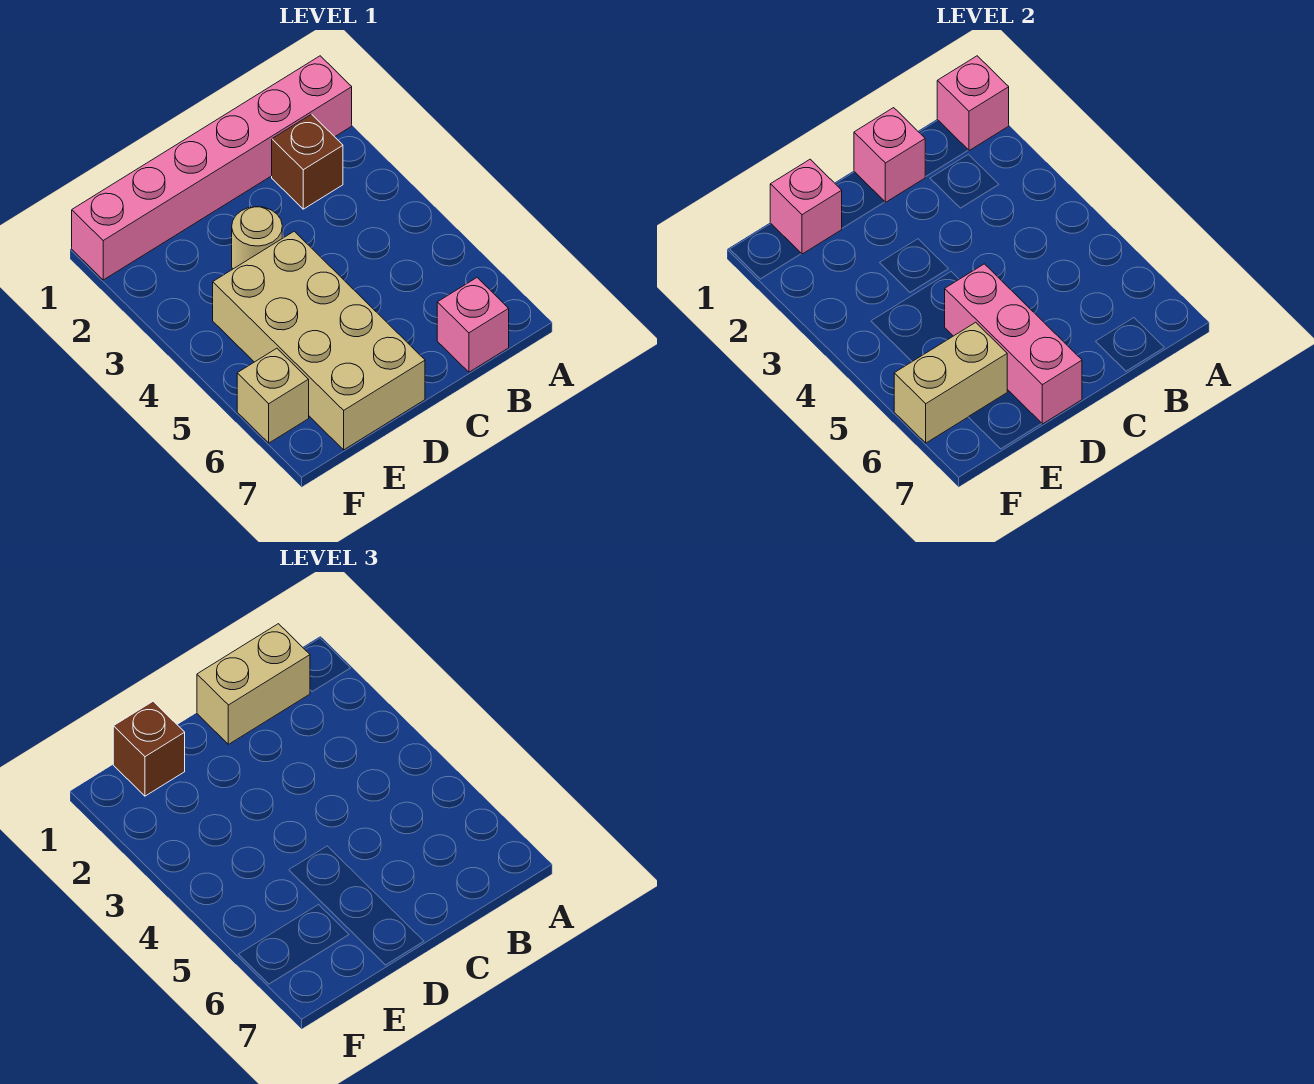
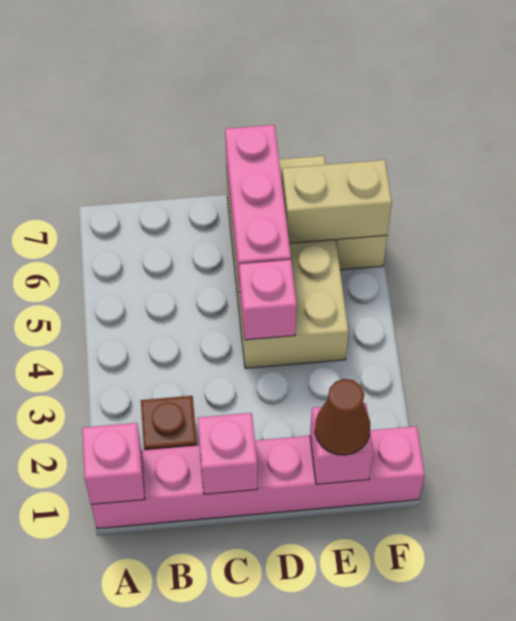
tan brick B1:C1 level 3 -> none
pink brick B7 level 1 -> pink brick D4 level 2
tan round brick D3 level 1 -> none
brown brick E1 level 3 -> brown cone E1 level 3

